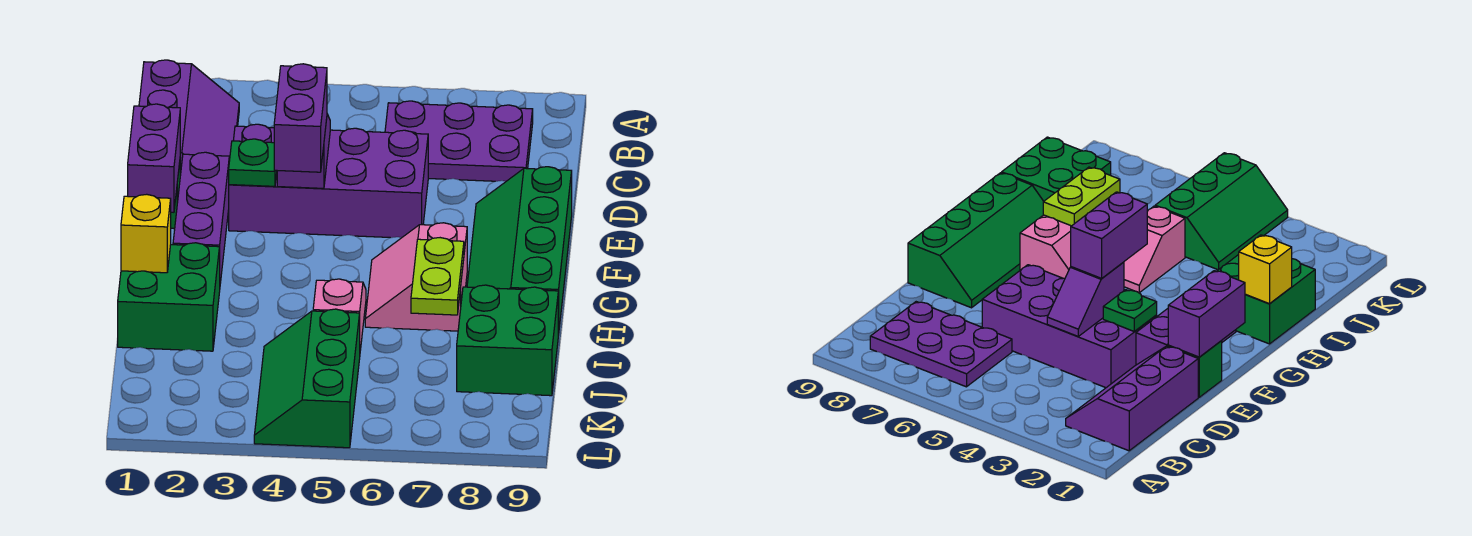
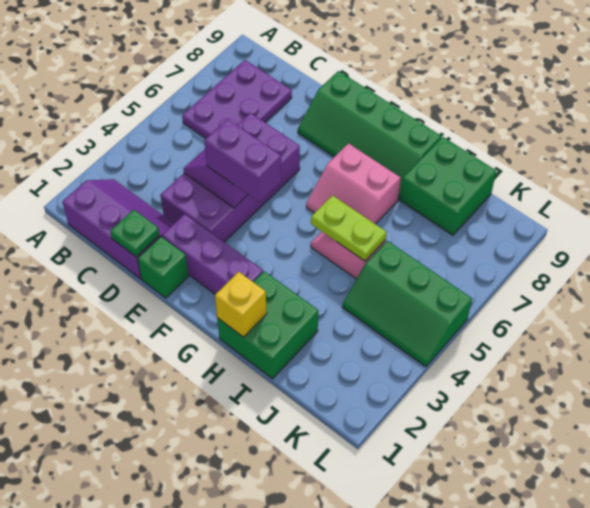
purple brick E1:F1 level 2 -> none
green plate E3 level 2 -> green plate D1 level 2
lime plate H7:I7 level 2 -> lime plate H5:I5 level 2

